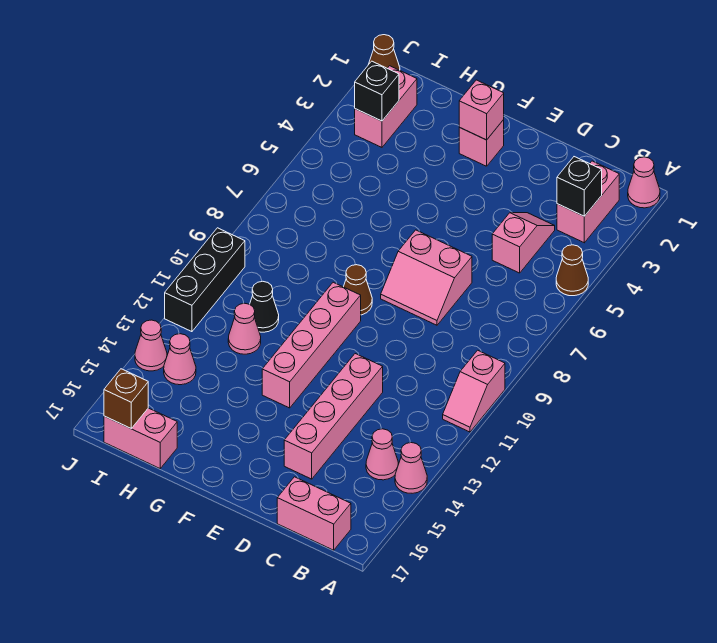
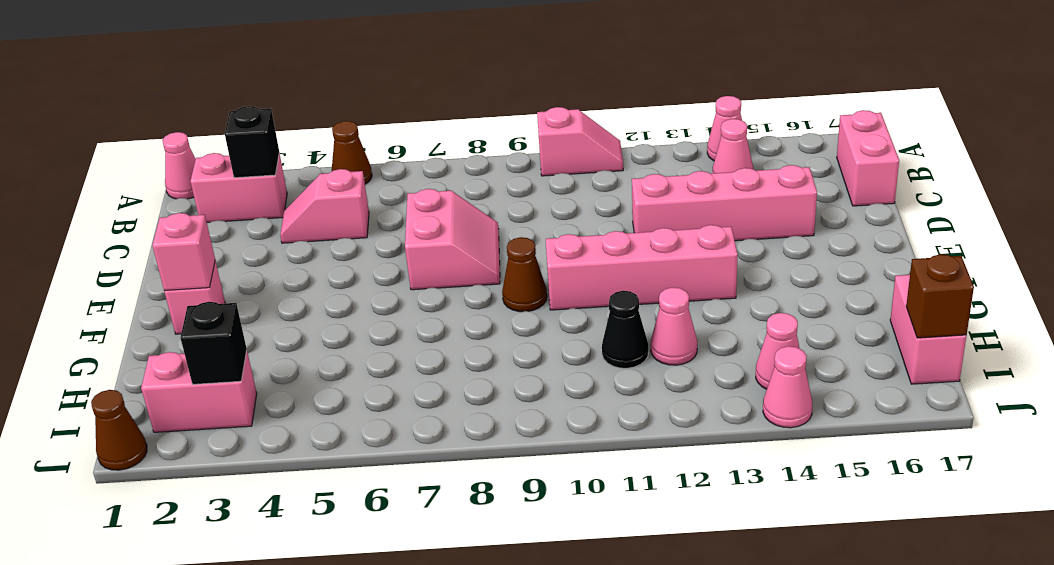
black brick J10:J12 level 1 -> none

